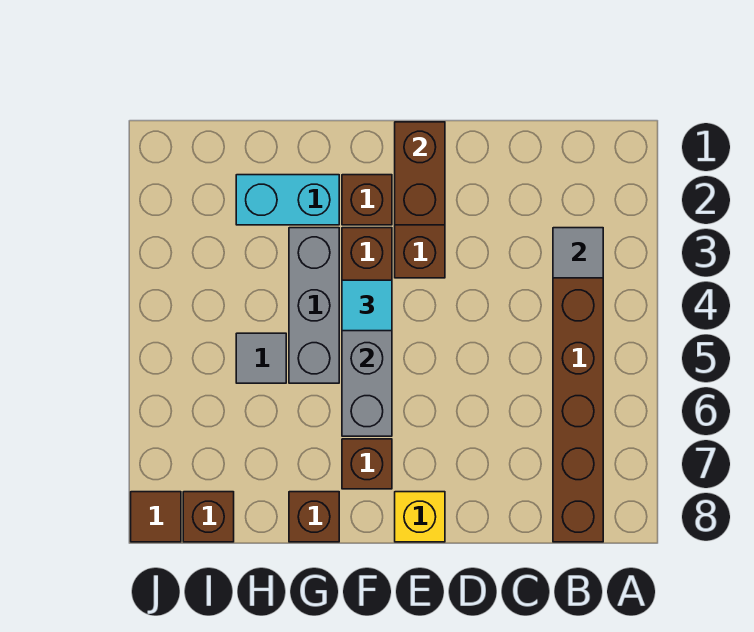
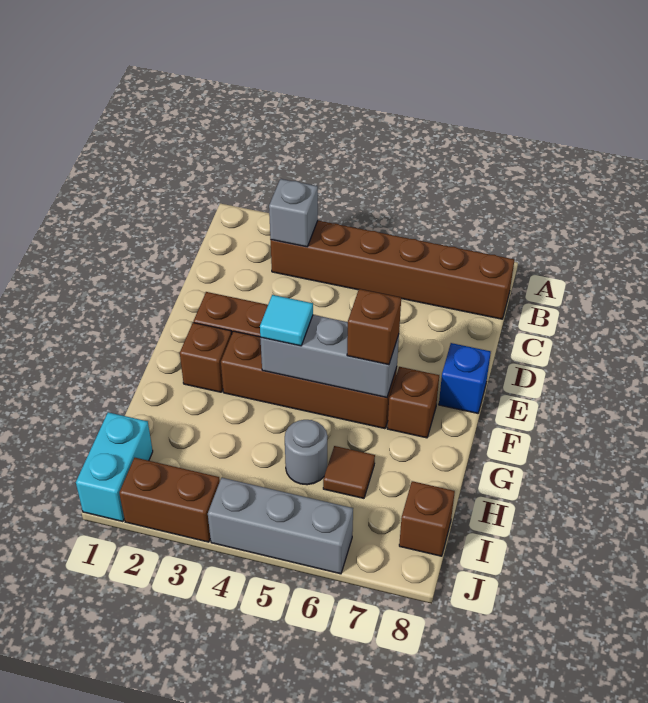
grey tile B3 level 2 -> grey brick B3 level 2
brown brick E1:E2 level 2 -> brown brick J2:J3 level 1
yellow brick E8 level 1 -> blue brick E8 level 1
cyan brick G2:H2 level 1 -> cyan brick I1:J1 level 1
grey brick G3:G5 level 1 -> grey brick J4:J6 level 1
brown brick G8 level 1 -> brown brick F6 level 3
grey tile H5 level 1 -> grey round brick H5 level 1
brown tile J8 level 1 -> brown tile H6 level 1

